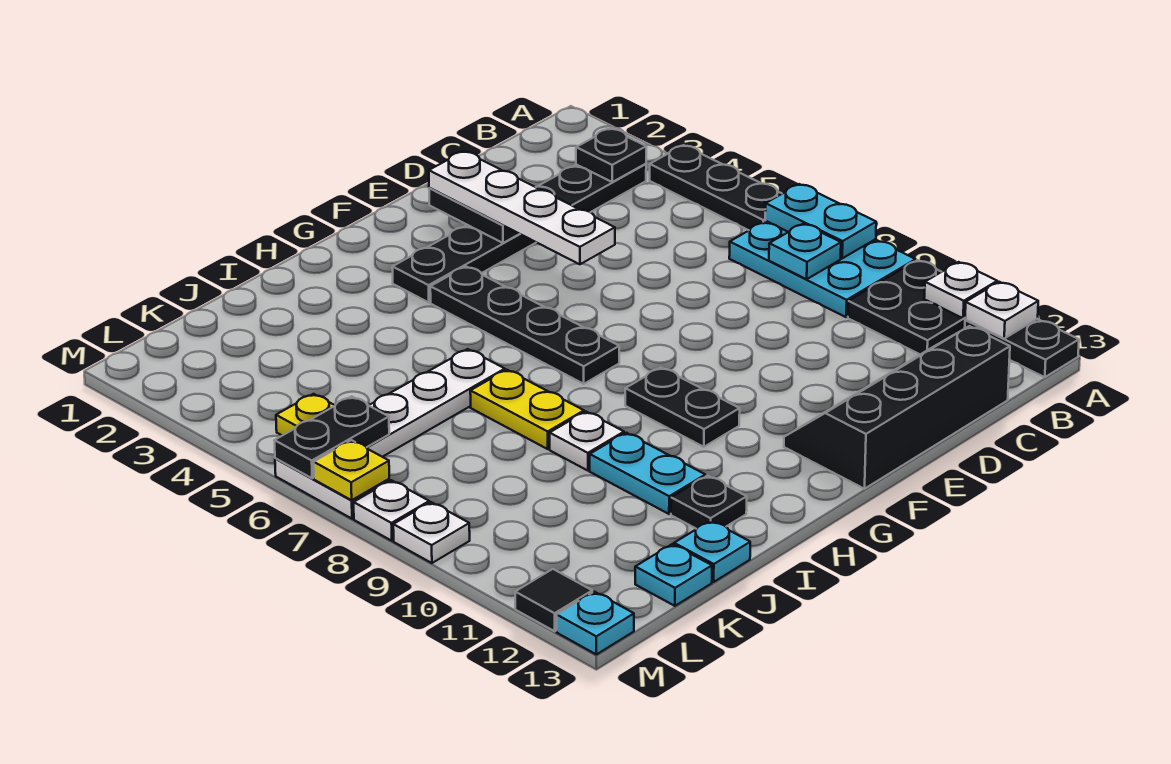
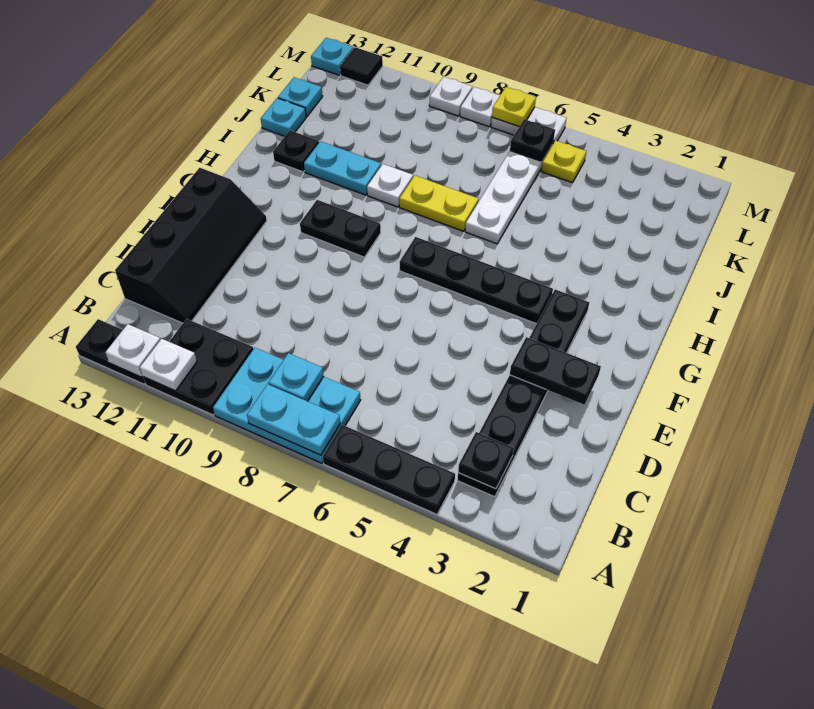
white plate E2:E5 level 3 -> none
black plate L6:M6 level 2 -> black plate L6 level 2

